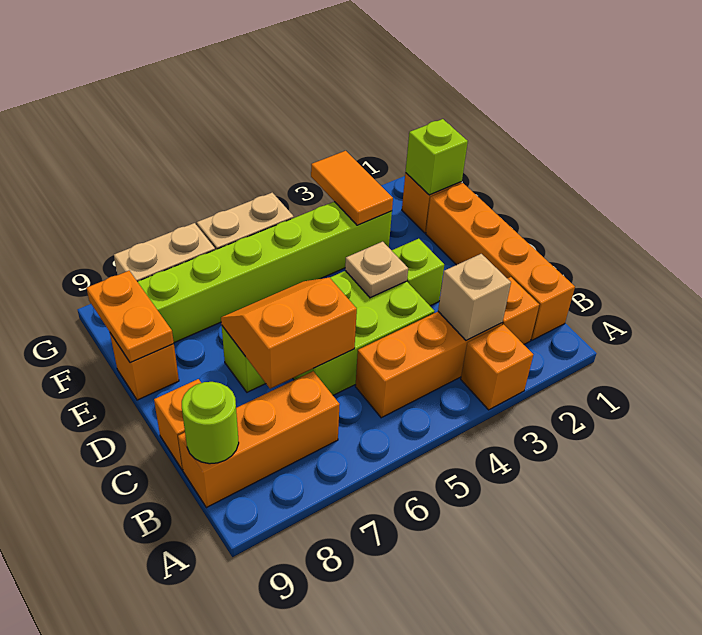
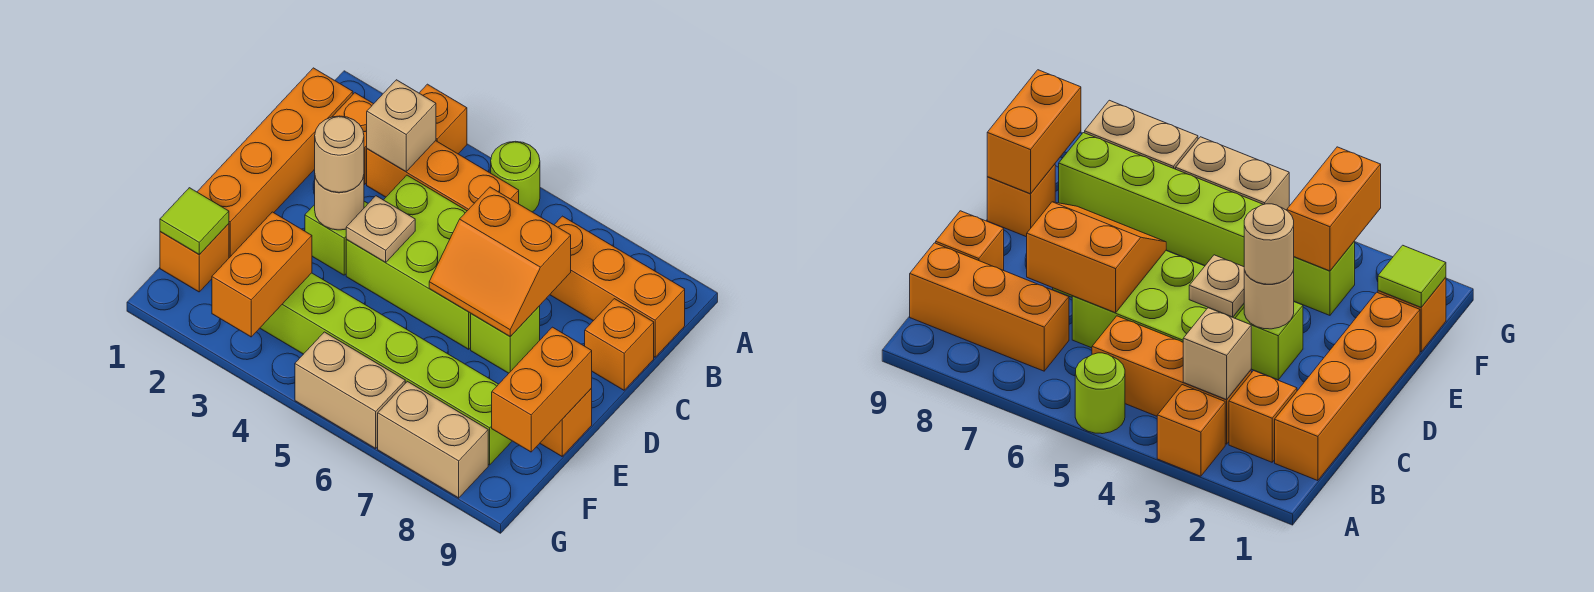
lime round brick B9 level 2 -> lime round brick A5 level 1
none -> tan round brick D3 level 2
none -> tan round brick D3 level 3
orange plate E9:F9 level 2 -> orange brick E9:F9 level 2
lime brick F1 level 2 -> lime tile F1 level 2
orange tile F3:G3 level 2 -> orange brick F3:G3 level 2

